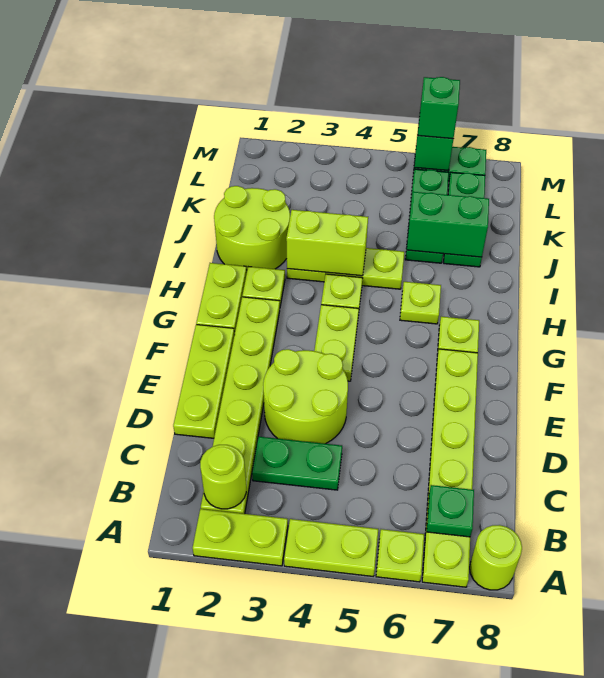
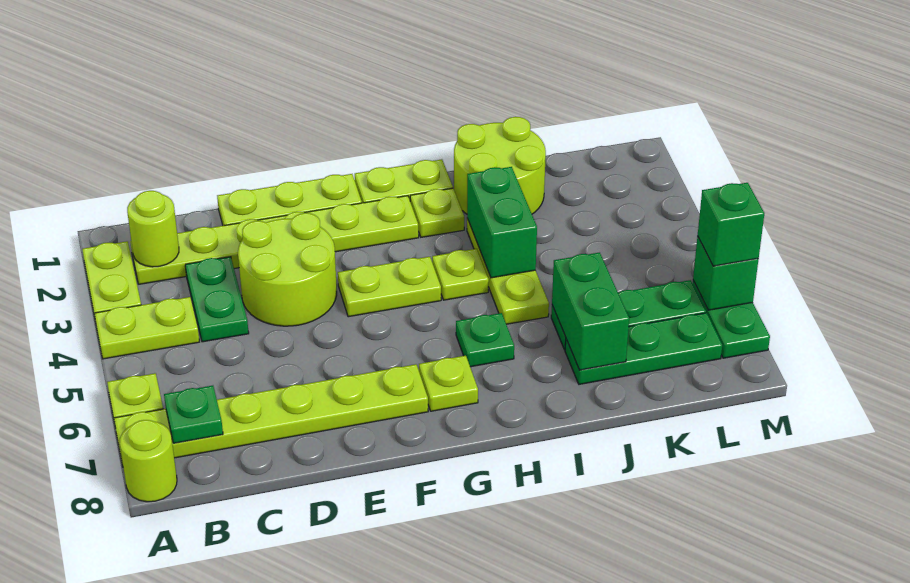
lime plate A4:A5 level 1 -> lime plate A4:B4 level 1
lime plate H6 level 1 -> green plate H6 level 1
lime brick I3:I4 level 2 -> green brick I3:I4 level 2

